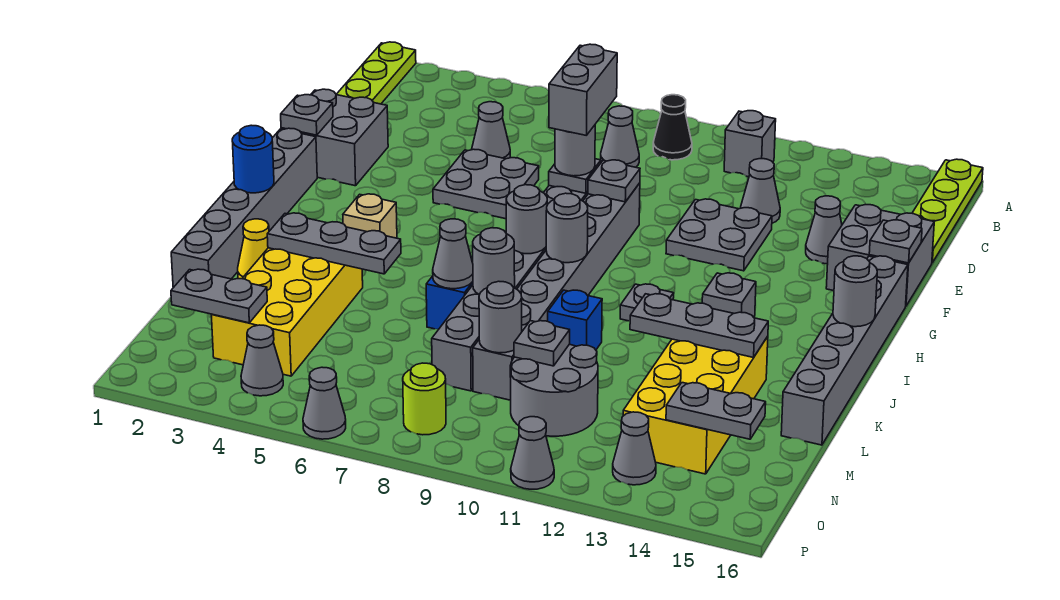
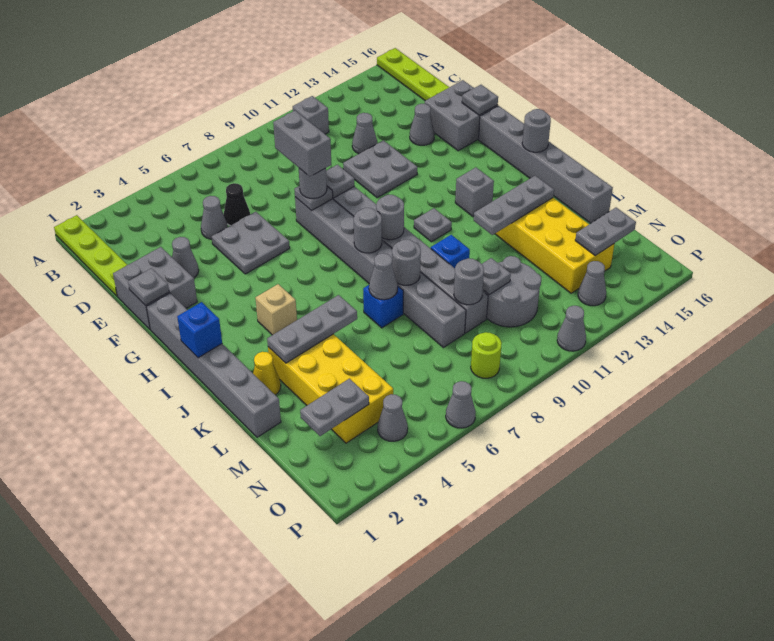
black cone B9 level 1 -> black cone D6 level 1
grey cone C8 level 1 -> grey cone E3 level 1
blue round brick I1 level 2 -> blue brick I1 level 2

